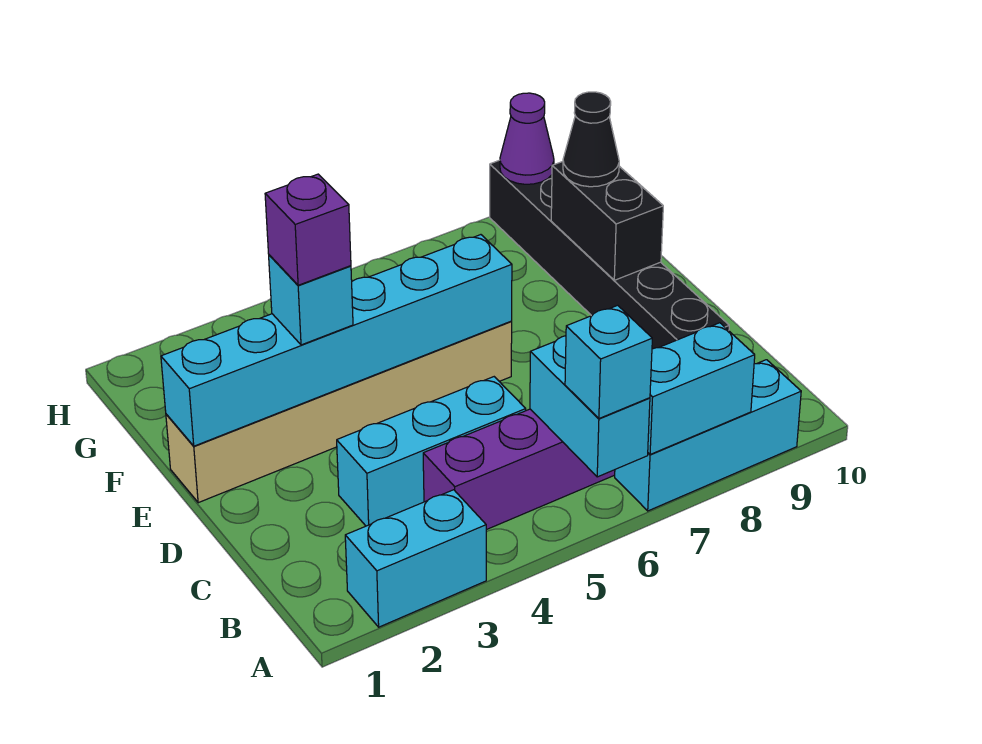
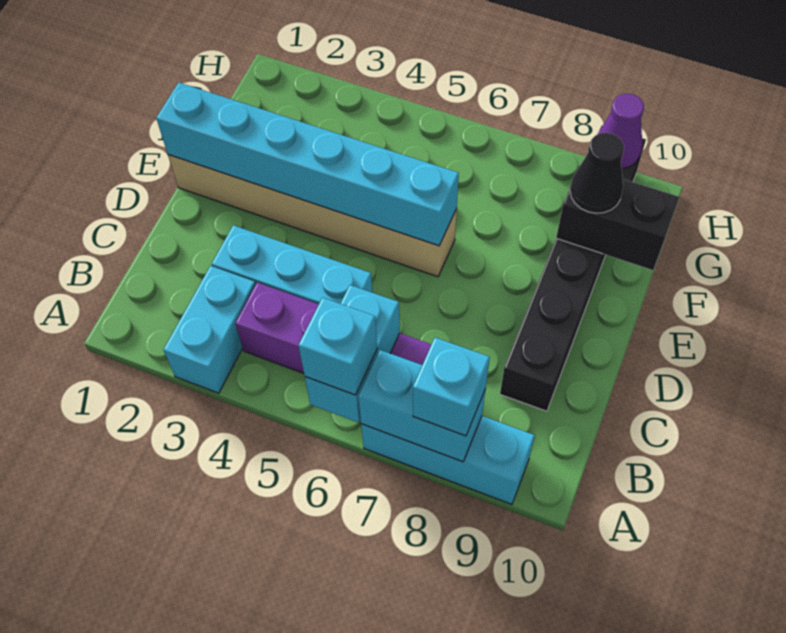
cyan brick A2:A3 level 1 -> cyan brick A3:B3 level 1
cyan brick E3 level 3 -> cyan brick A8 level 3
purple brick E3 level 4 -> none
black brick E9:F9 level 2 -> black brick F9:F10 level 2

